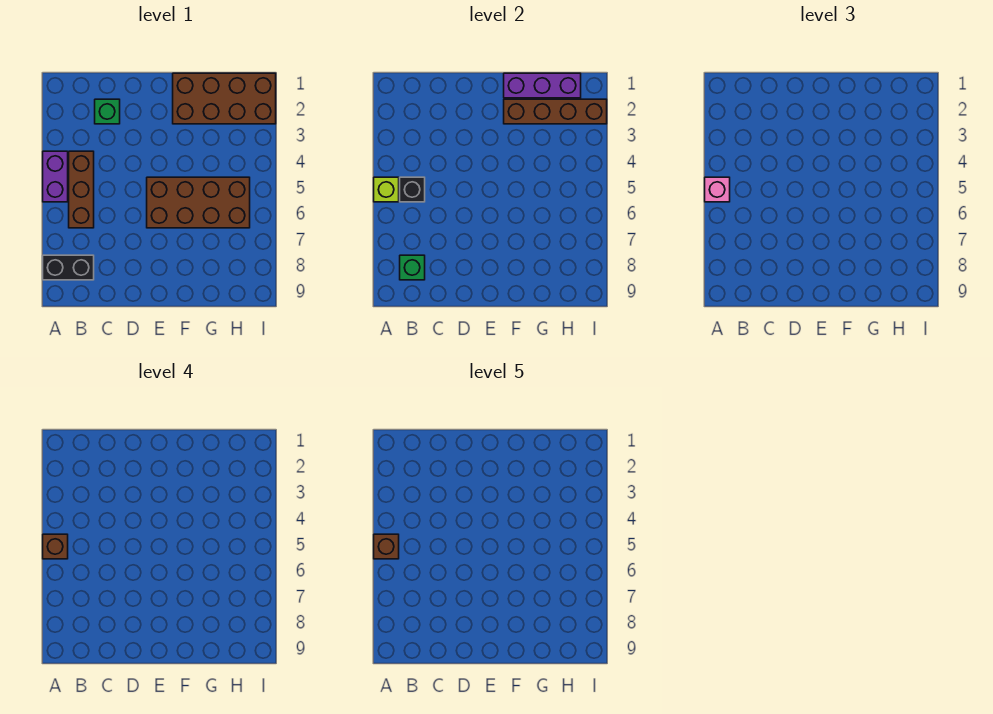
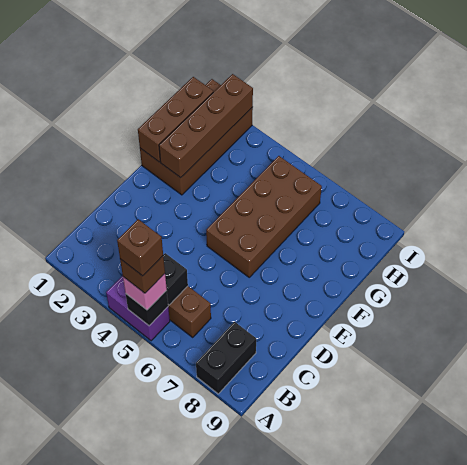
lime brick A5 level 2 -> black brick A5 level 2
green brick B8 level 2 -> none
green brick C2 level 1 -> none
purple brick F1:H1 level 2 -> brown brick F1:H1 level 2

